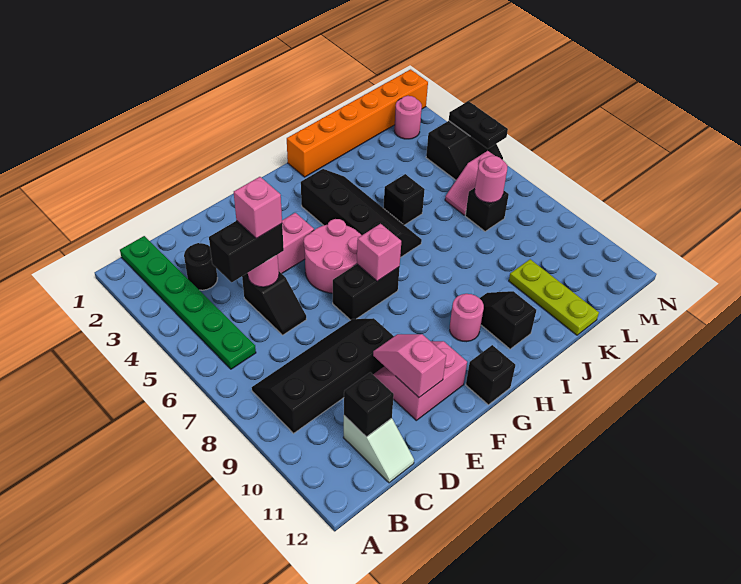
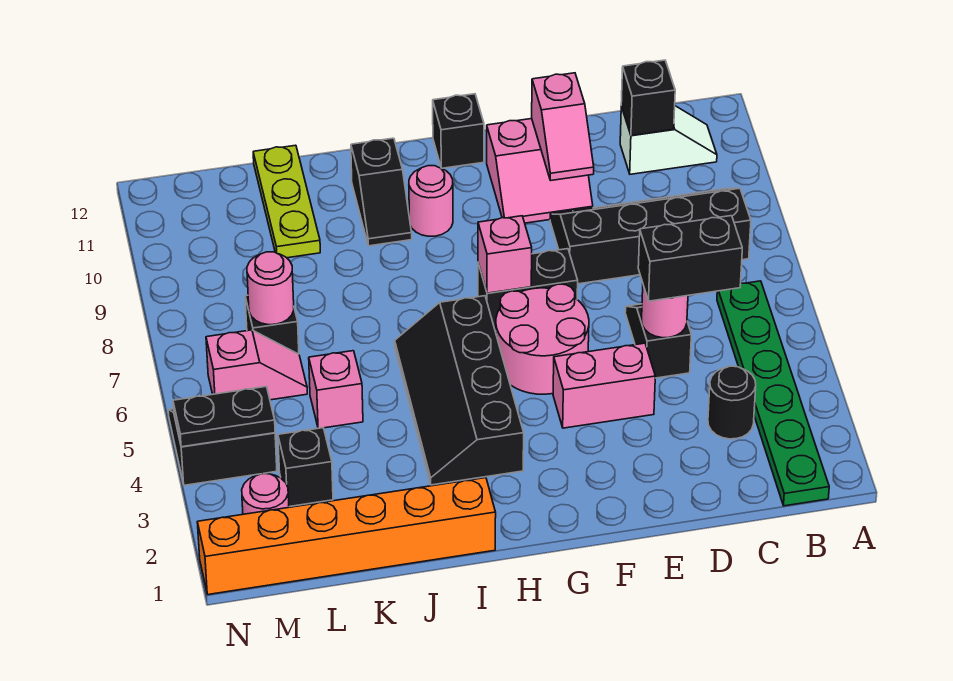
black slope B8:E9 level 1 top 9 -> black slope B8:E9 level 1 top 8
white slope C11:C12 level 1 top 11 -> white slope B11:C11 level 1 top C
pink brick D5 level 4 -> pink brick K5 level 1
black brick J5 level 1 -> black brick L3 level 1
black plate N4:N5 level 2 -> black plate M4:N4 level 2

